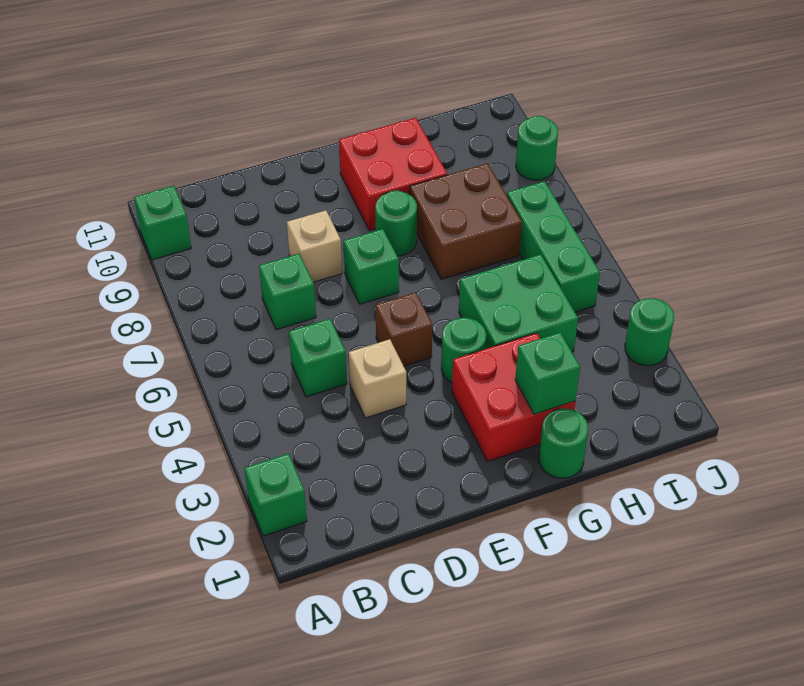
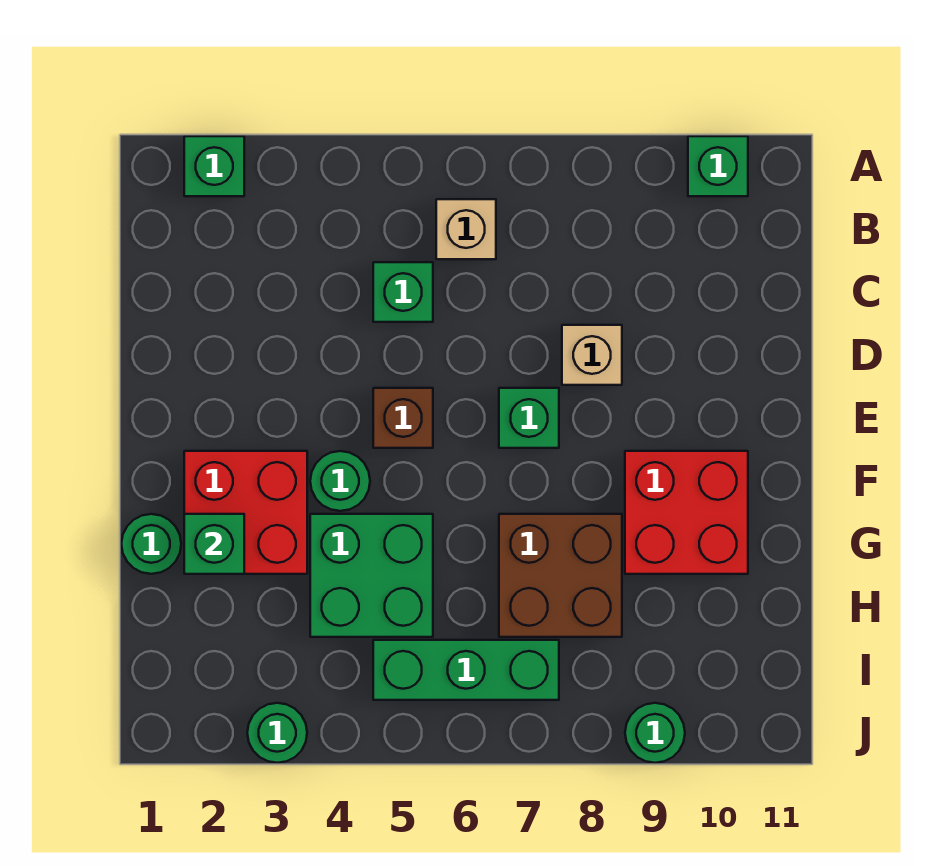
green brick C7 level 1 -> none
tan brick D4 level 1 -> tan brick B6 level 1
green round brick F8 level 1 -> none

